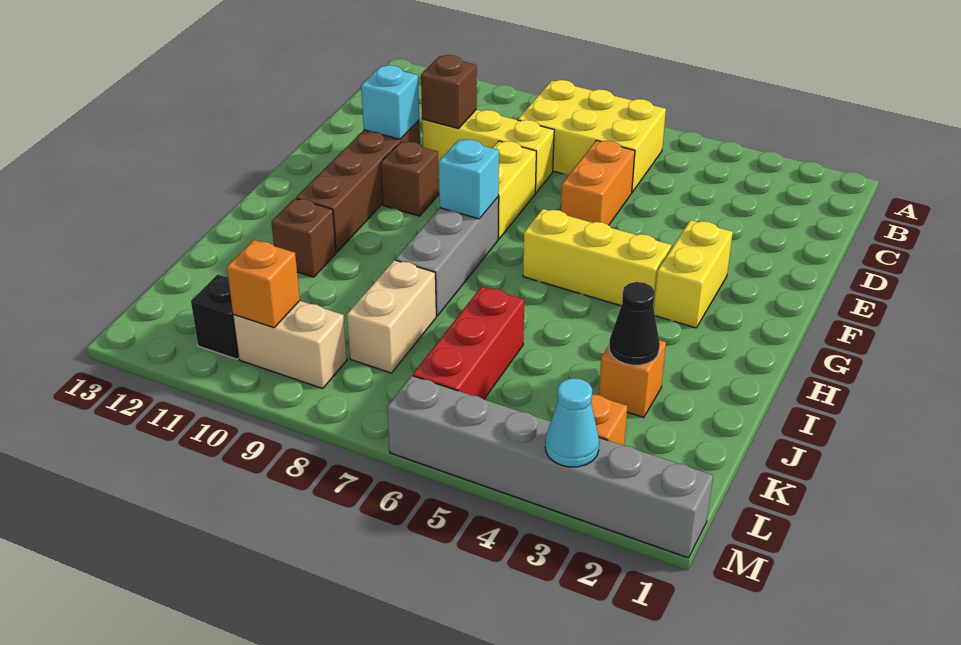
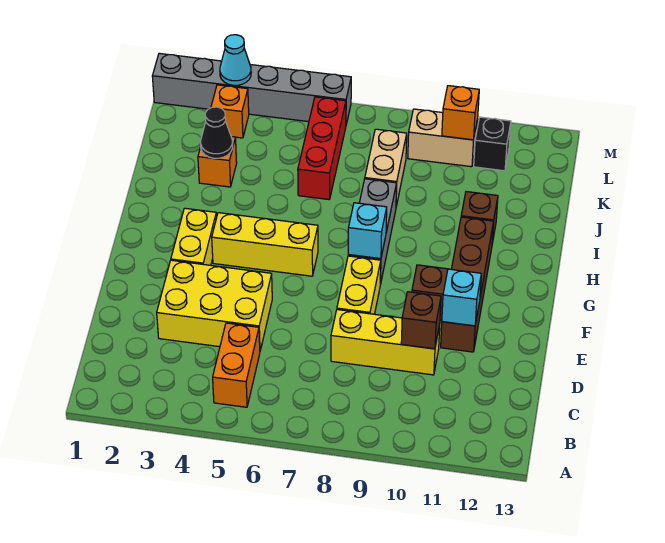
yellow brick B6:C8 level 1 -> yellow brick D3:E5 level 1
orange brick D6:E6 level 1 -> orange brick B5:C5 level 1

